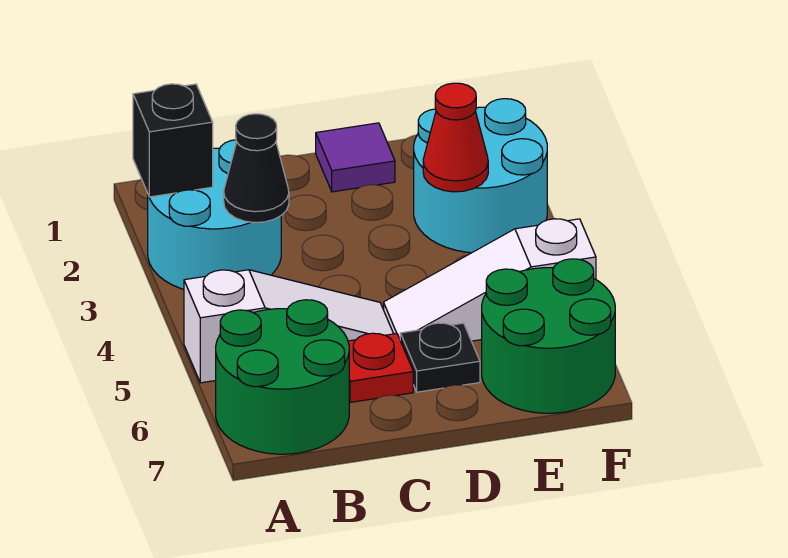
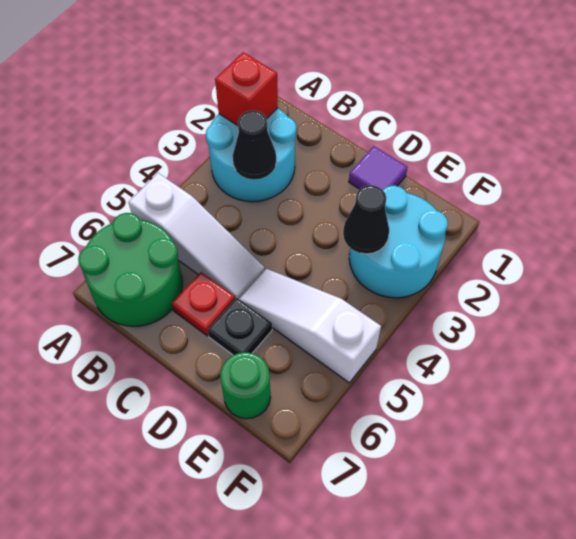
black brick A2 level 2 -> red brick A2 level 2
red cone E3 level 2 -> black cone E3 level 2
green round brick E6:F7 level 1 -> green round brick E7 level 1

